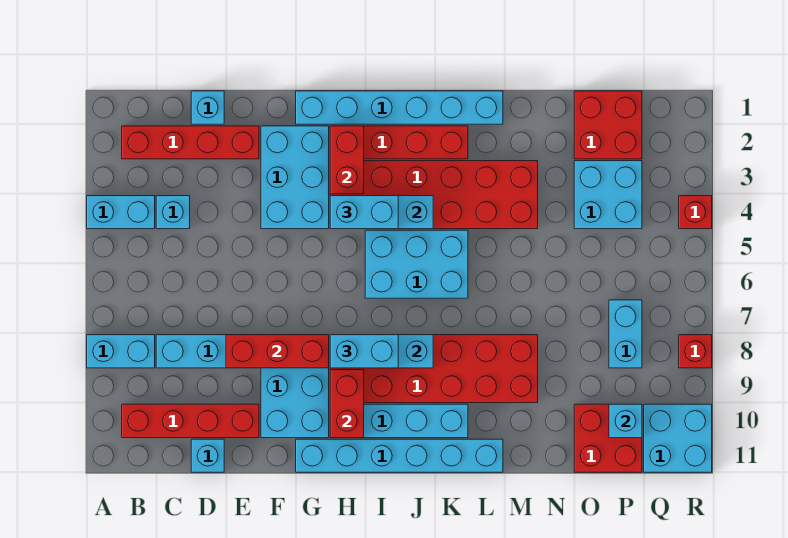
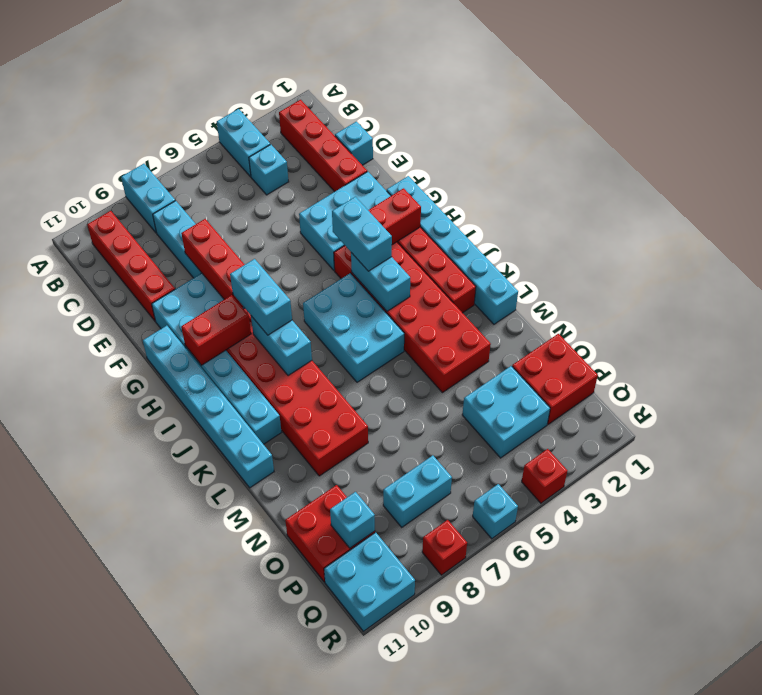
cyan brick D11 level 1 -> cyan brick R6 level 1

